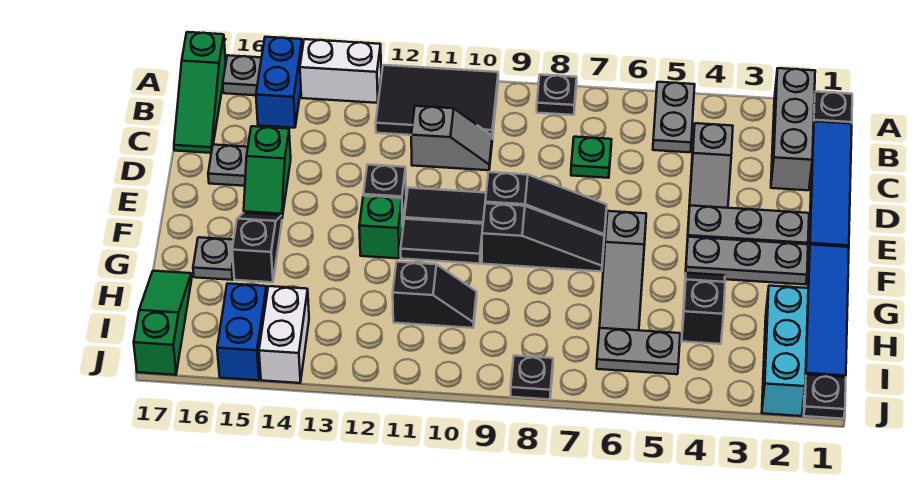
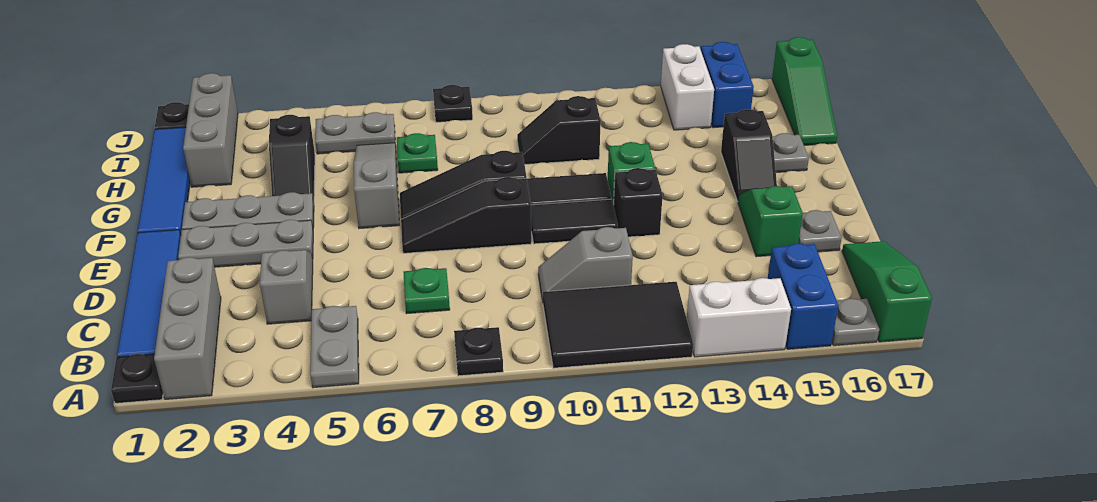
cyan brick H2:J2 level 1 -> grey brick H2:J2 level 1
none -> green plate H7 level 1

